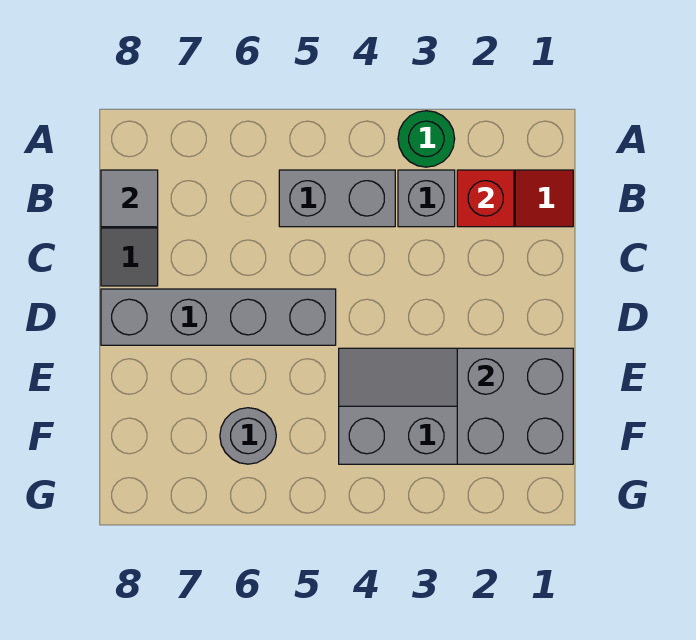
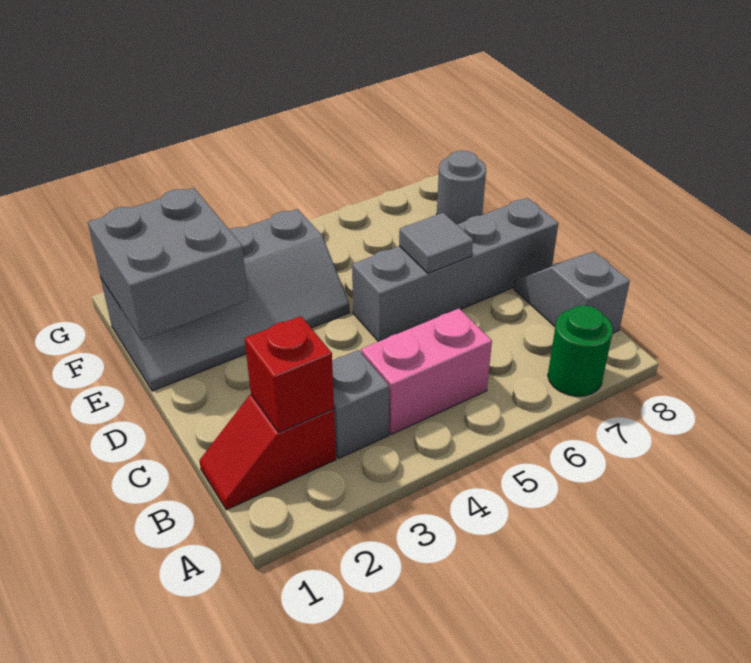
green round brick A3 level 1 -> green round brick A7 level 1
grey brick B4:B5 level 1 -> pink brick B4:B5 level 1
grey tile B8 level 2 -> grey tile D6 level 2
grey round brick F6 level 1 -> grey round brick F8 level 1

